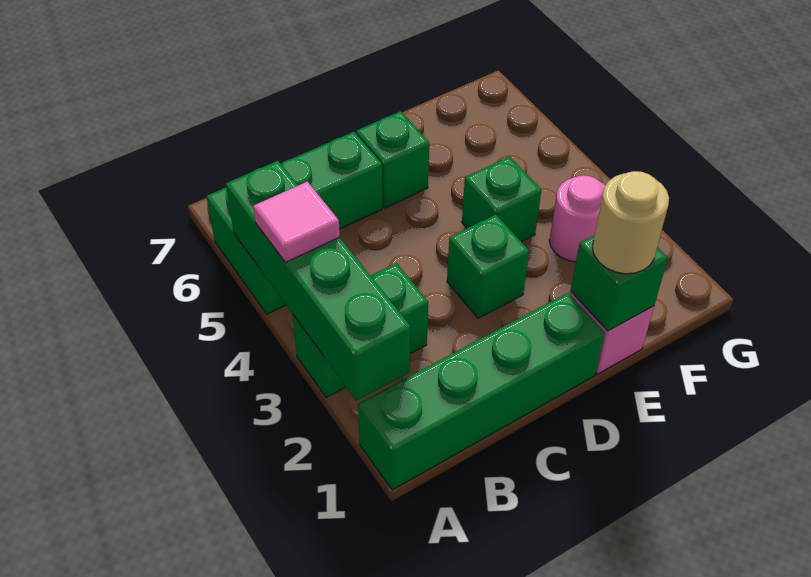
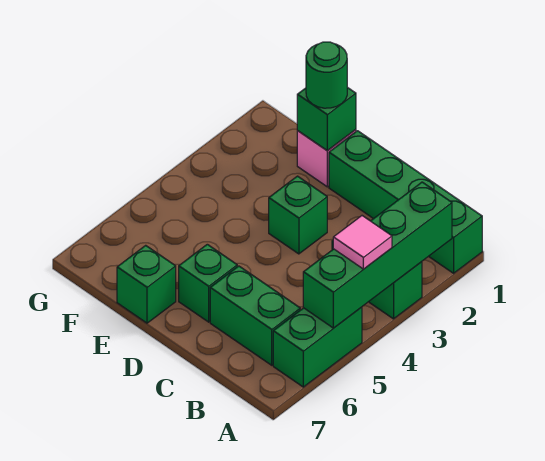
tan round brick E1 level 3 -> green round brick E1 level 3
green brick E4 level 1 -> green brick E7 level 1
pink round brick F3 level 1 -> none

